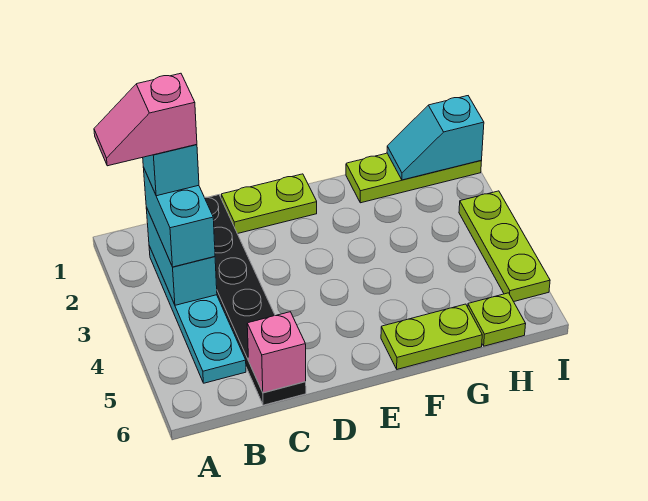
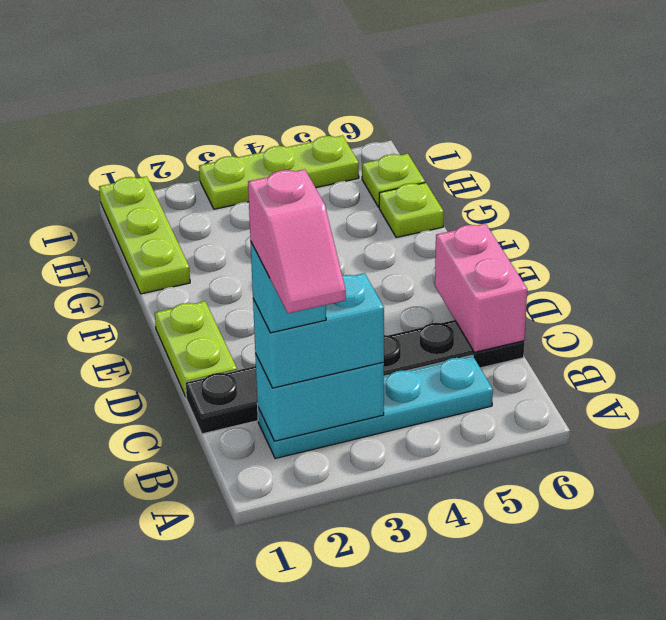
pink brick C6 level 2 -> pink brick C6:D6 level 2
lime plate F6:G6 level 1 -> lime plate G6 level 1
cyan slope H1:I1 level 2 top I -> none

